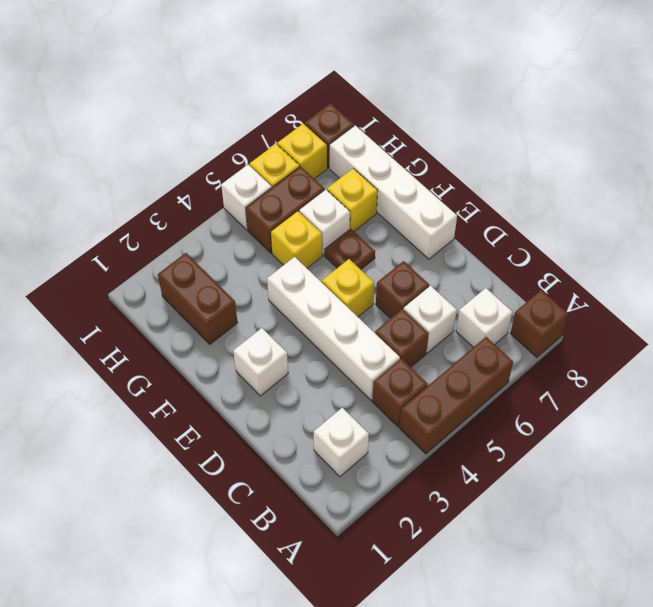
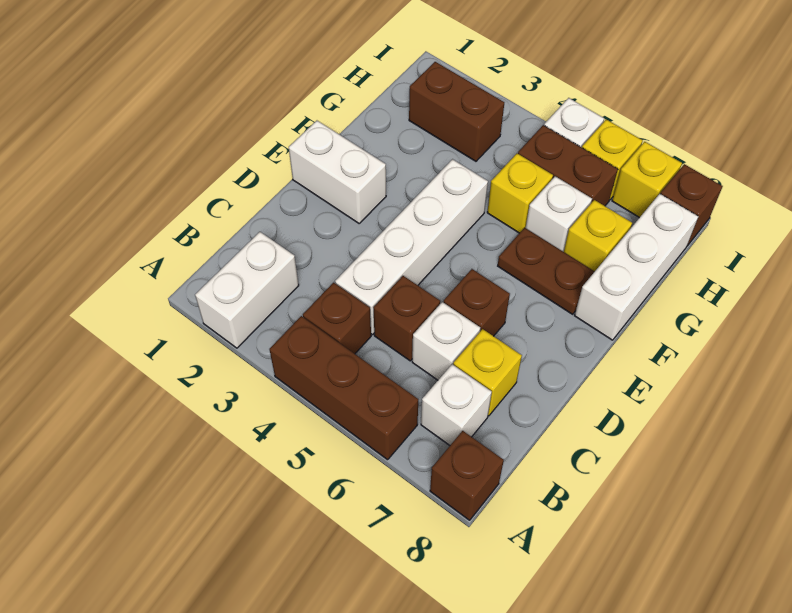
white brick B2 level 1 -> white brick A2:B2 level 1
white brick E2 level 1 -> white brick E1:E2 level 1
yellow brick E5 level 1 -> yellow brick C7 level 1
white brick E8:H8 level 1 -> white brick F8:H8 level 1
brown plate F6 level 1 -> brown plate F6:F7 level 1
brown brick G2:H2 level 1 -> brown brick H2:H3 level 1

